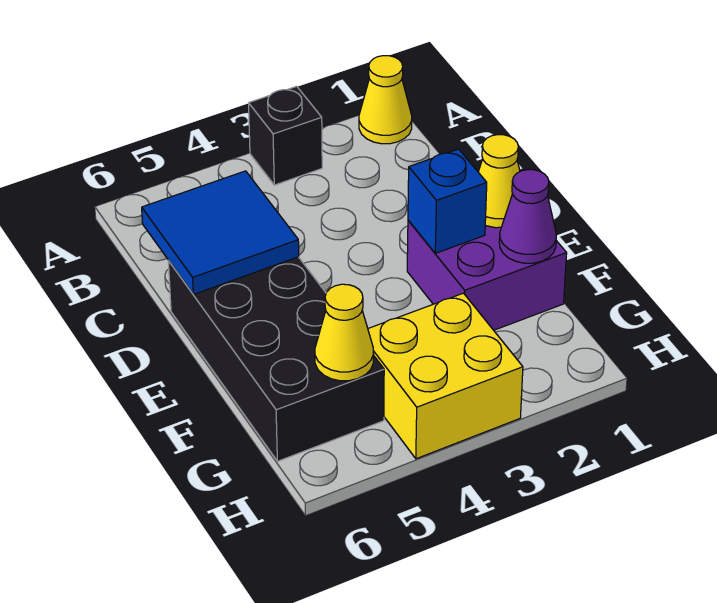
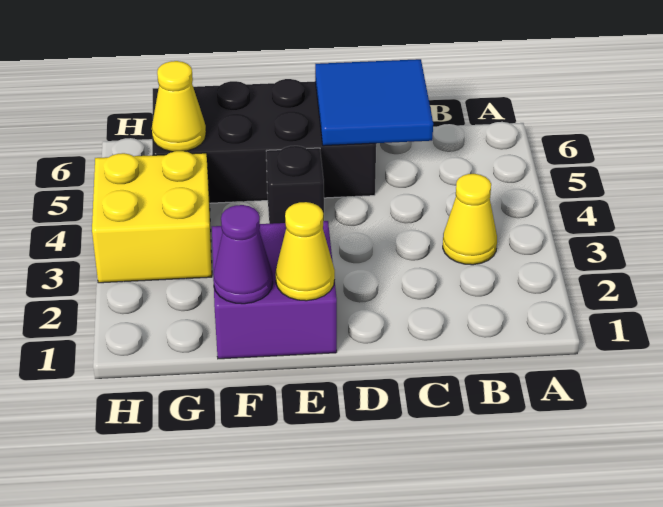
yellow cone A1 level 1 -> yellow cone B3 level 1
black brick A3 level 1 -> black brick E4 level 1
blue brick E2 level 2 -> none

